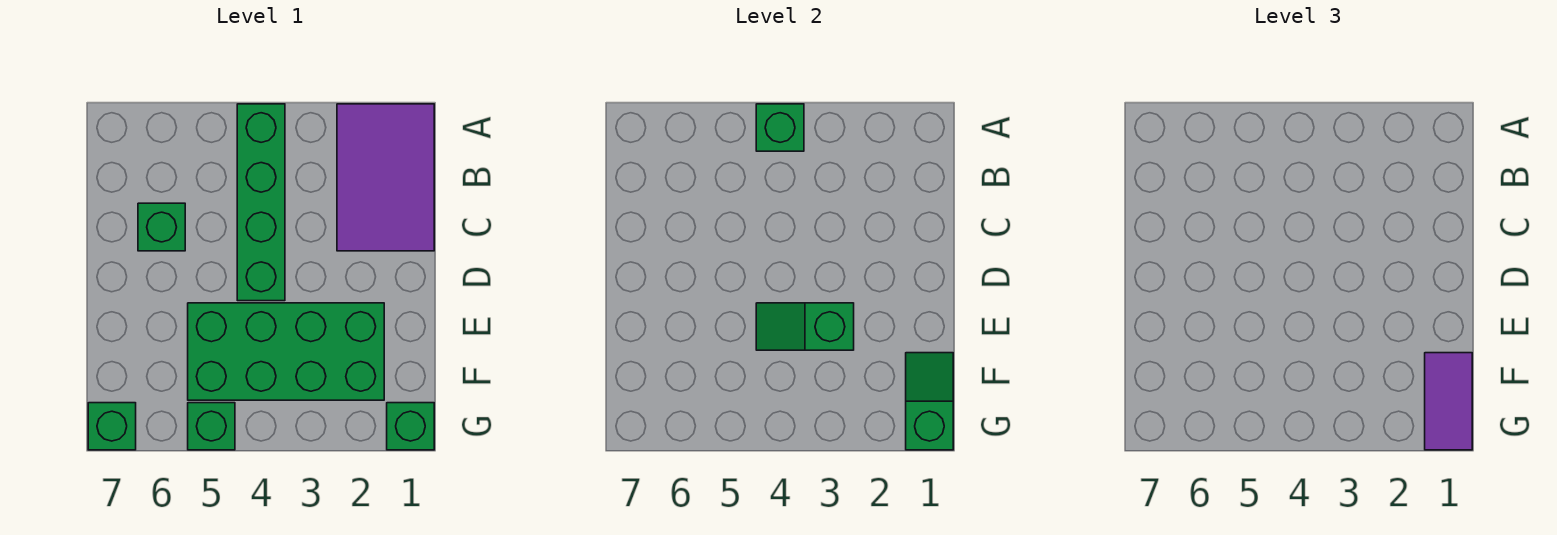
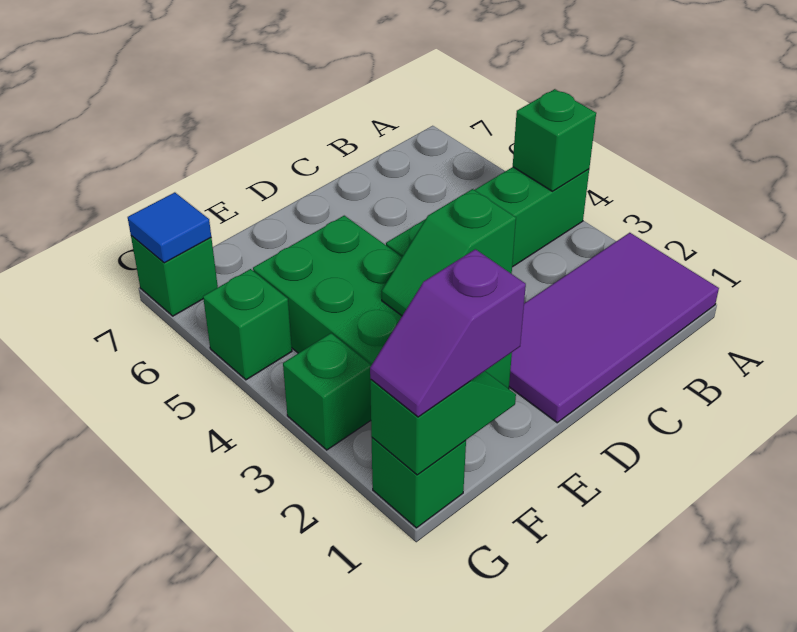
purple tile A1:C2 level 1 -> purple tile A1:D2 level 1
green brick C6 level 1 -> green brick G3 level 1
green slope E3:E4 level 2 top 3 -> green slope D3:E3 level 2 top D
purple tile F1:G1 level 3 -> purple slope F1:G1 level 3 top F
none -> blue tile G7 level 2

